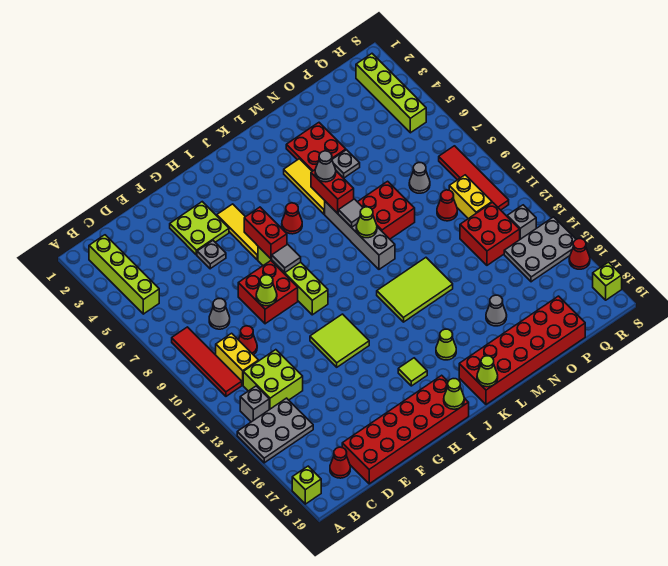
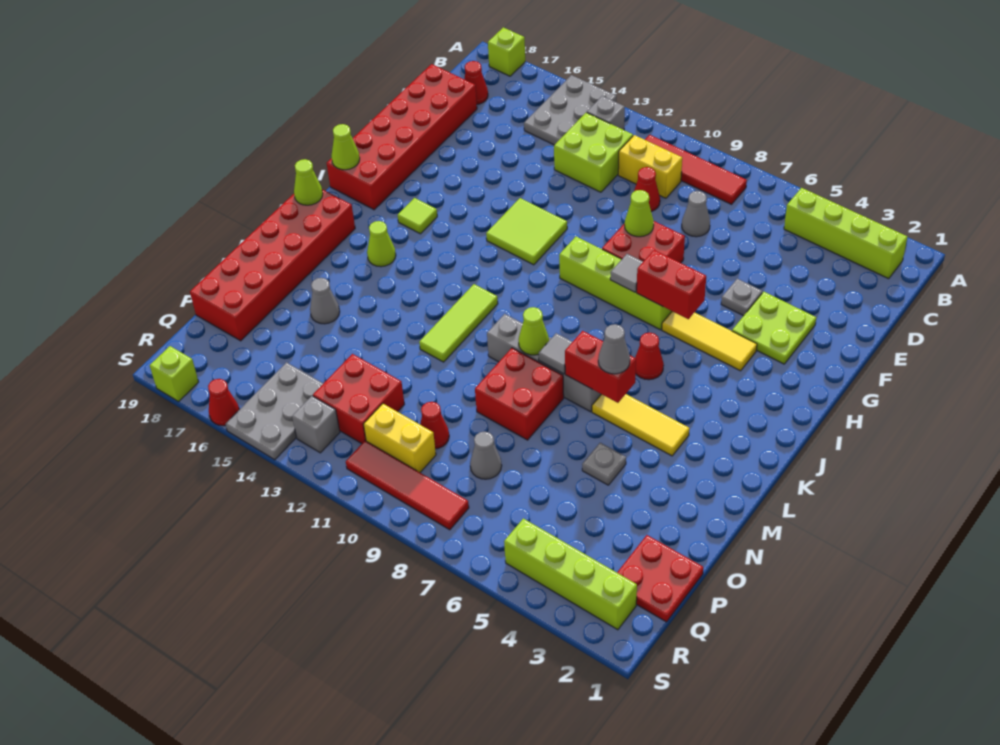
lime tile K12:M13 level 1 -> lime tile K12:M12 level 1
red plate M3:N4 level 1 -> red plate P1:Q2 level 1

